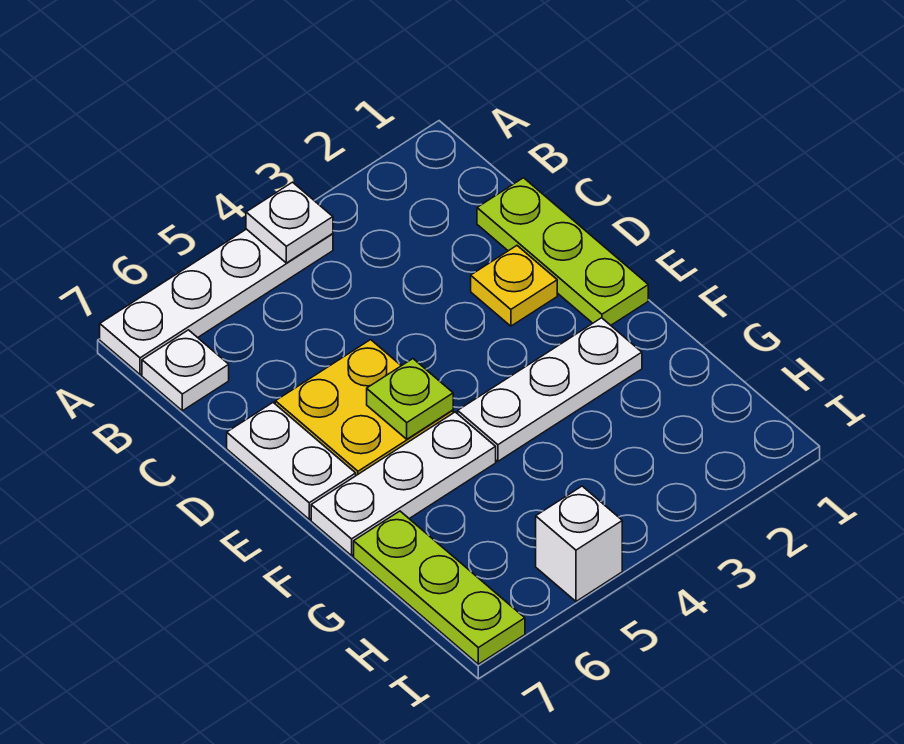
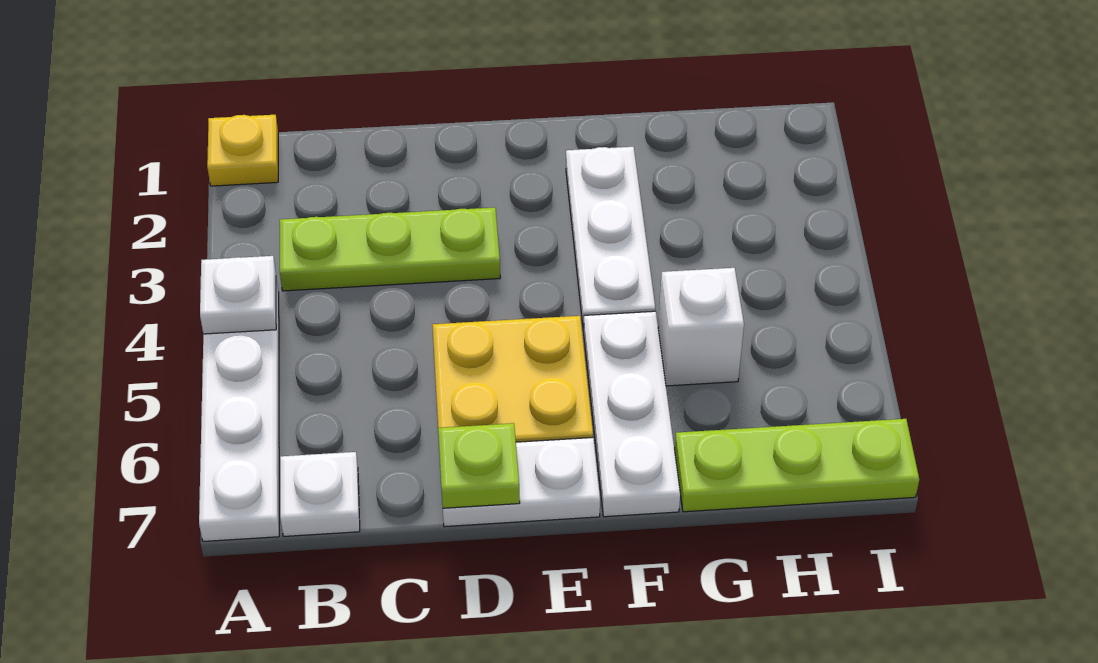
lime plate C1:E1 level 1 -> lime plate B3:D3 level 1
yellow plate D2 level 1 -> yellow plate A1 level 1
lime plate E5 level 2 -> lime plate D7 level 2
white brick I5 level 1 -> white brick G5 level 1

